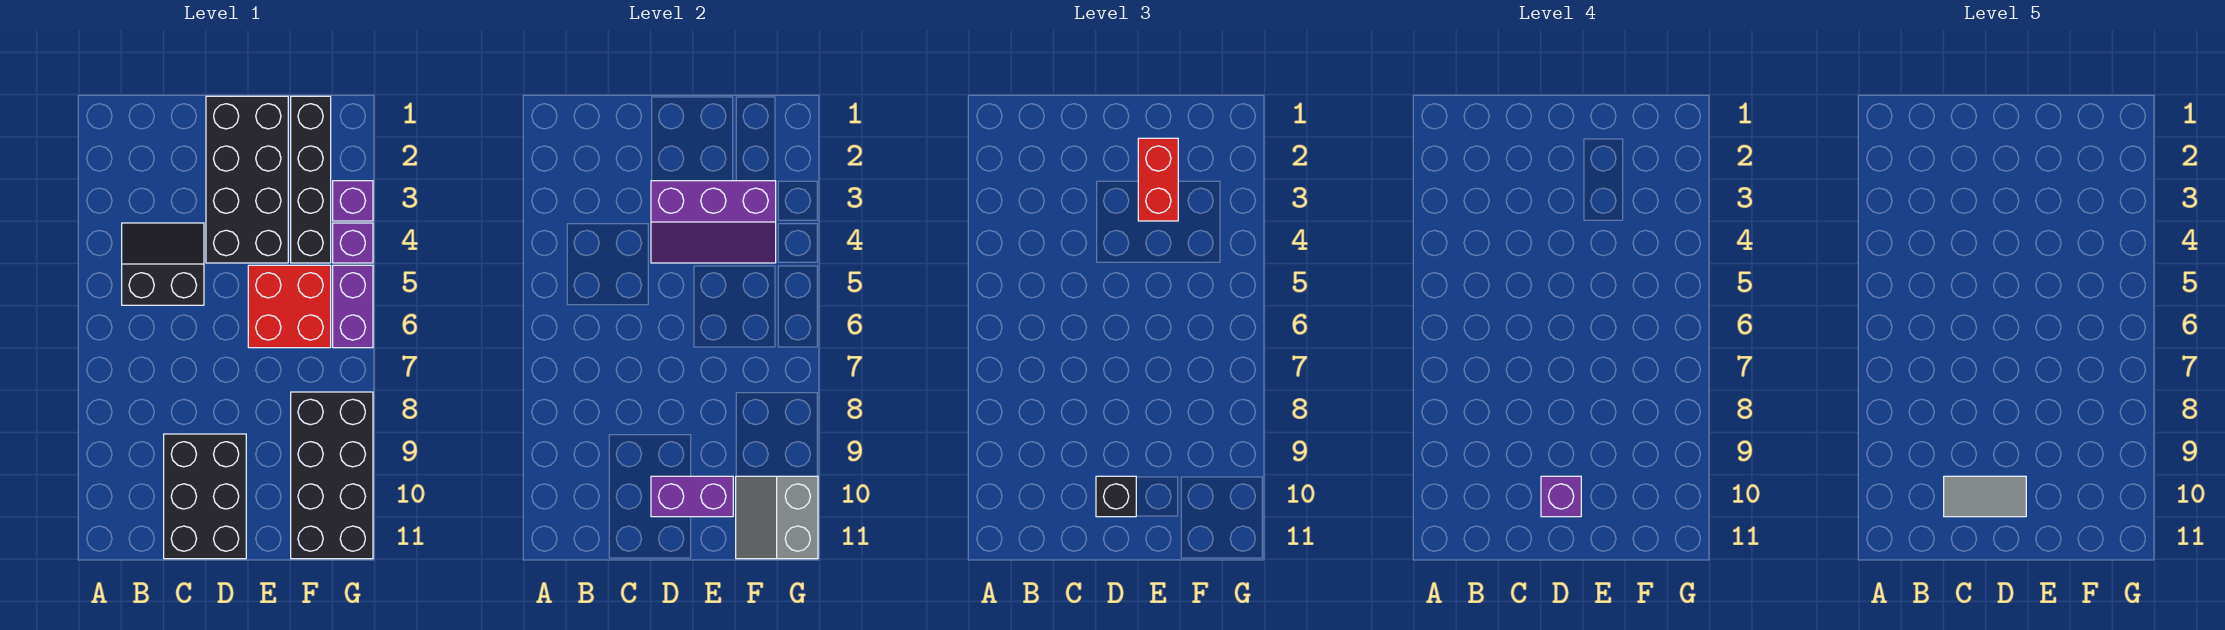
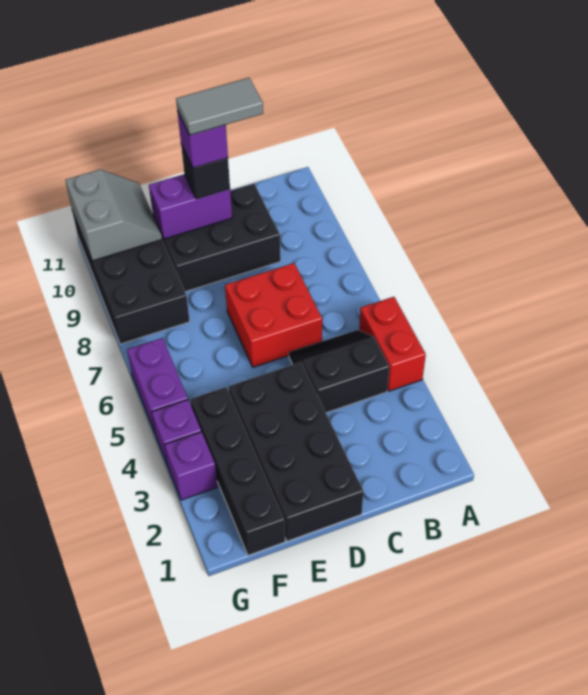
black slope B4:C5 level 1 top 5 -> black slope B4:C5 level 1 top 4
black brick C9:D11 level 1 -> black brick C9:E10 level 1
purple slope D3:F4 level 2 top 3 -> none
red brick E2:E3 level 3 -> red brick A4:A5 level 1
red brick E5:F6 level 1 -> red brick C6:D7 level 1

